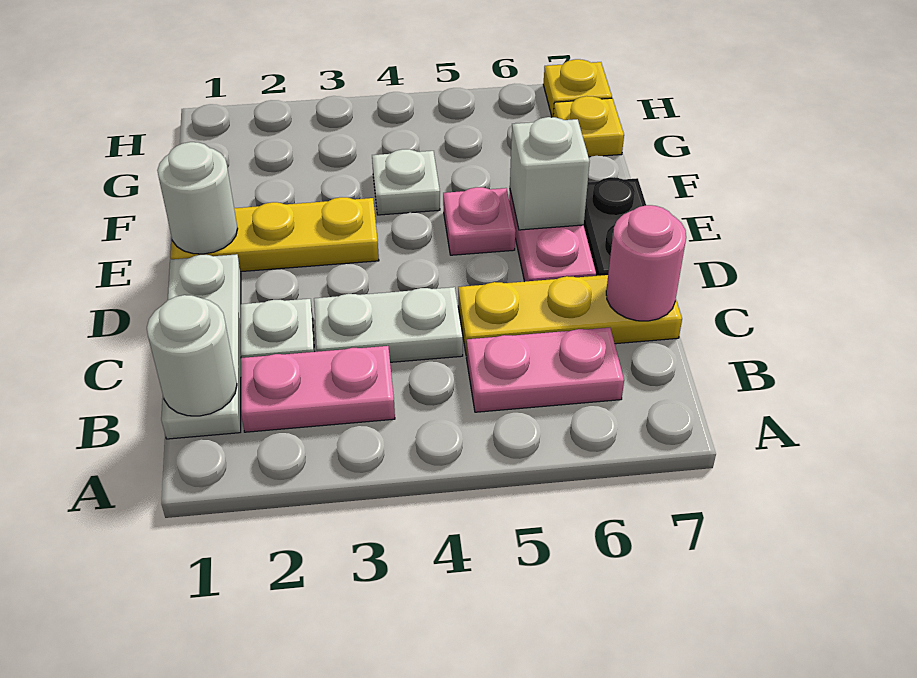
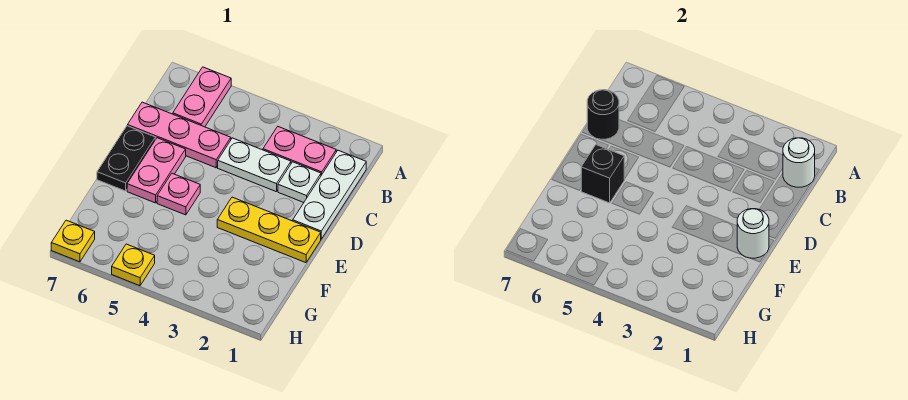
pink plate B5:B6 level 1 -> pink plate A6:B6 level 1
yellow plate C5:C7 level 1 -> pink plate C5:C7 level 1
pink round brick C7 level 2 -> black round brick C7 level 2
white brick E6 level 2 -> black brick E6 level 2
white plate F4 level 1 -> none
yellow plate G7 level 1 -> yellow plate H5 level 1

